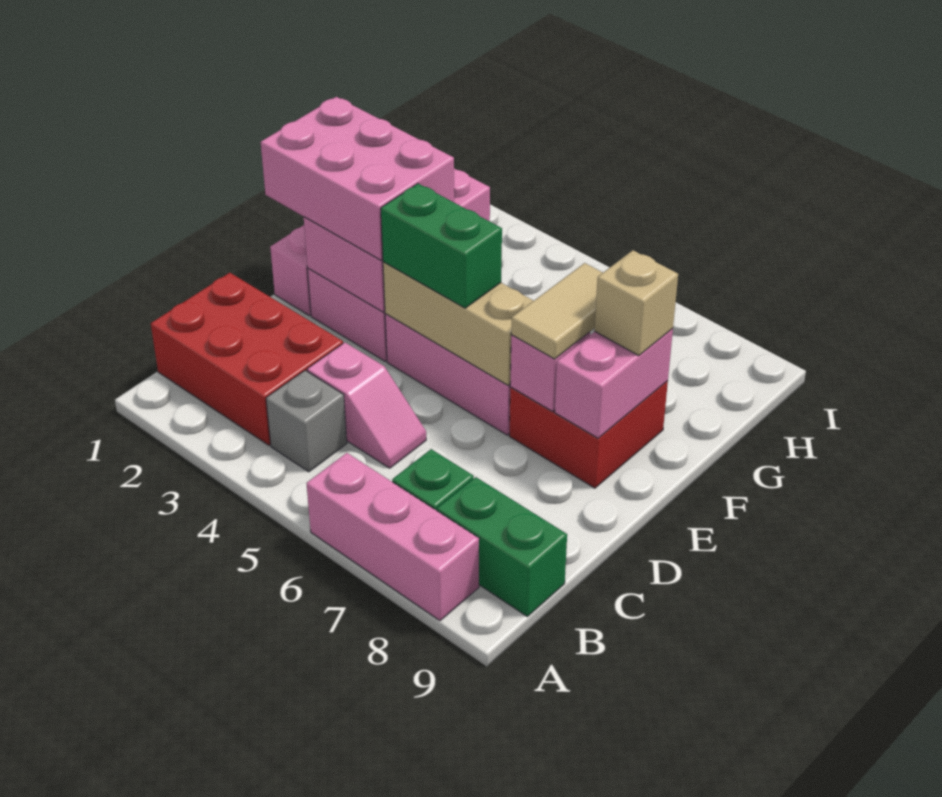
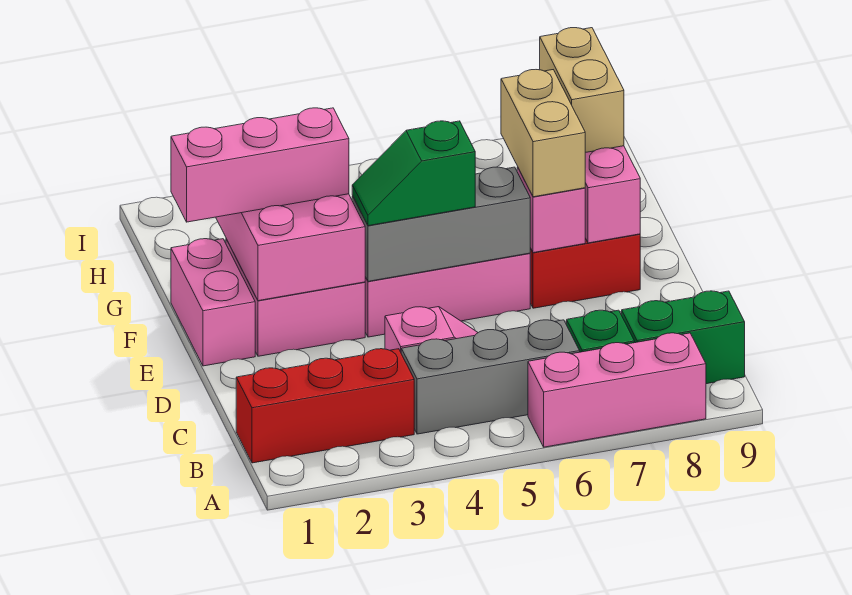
red brick B1:C3 level 1 -> red brick B1:B3 level 1
grey brick B4 level 1 -> grey brick B4:B6 level 1
pink brick E1:F3 level 3 -> pink brick F1:F3 level 3
tan brick E4:E6 level 2 -> grey brick E4:E6 level 2
green brick E4:E5 level 3 -> green slope E4:E5 level 3 top 5
tan tile E7:F7 level 3 -> tan brick E7:F7 level 3
tan brick F8 level 3 -> tan brick F8:G8 level 3

